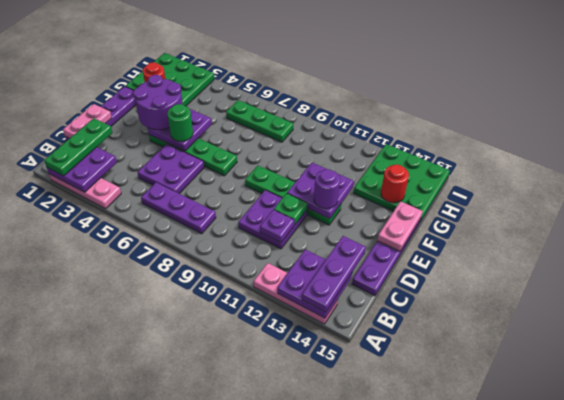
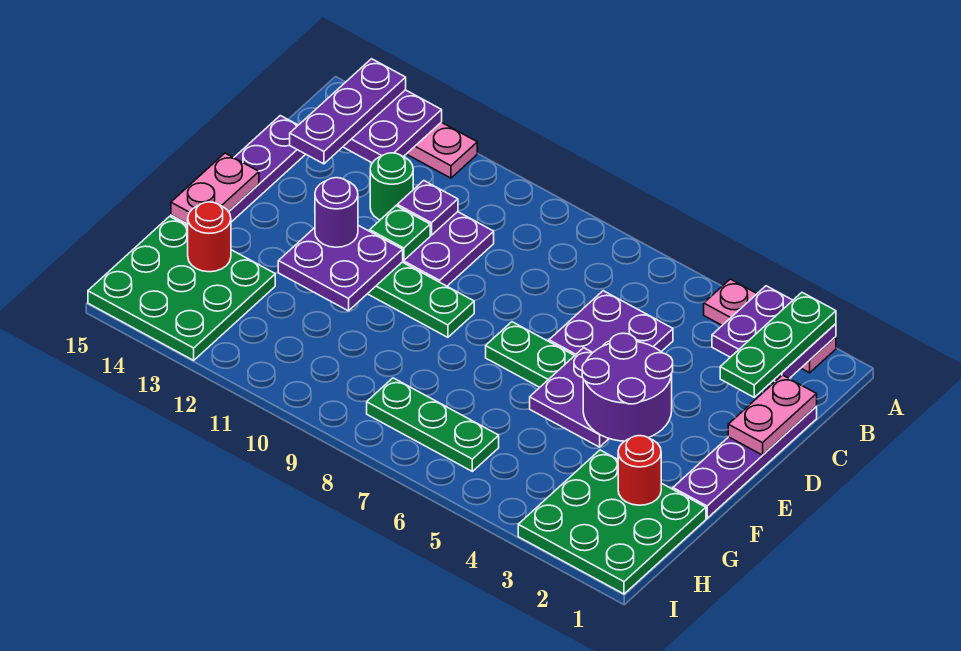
purple plate B6:B8 level 1 -> none
green round brick E5 level 3 -> green round brick C12 level 1

